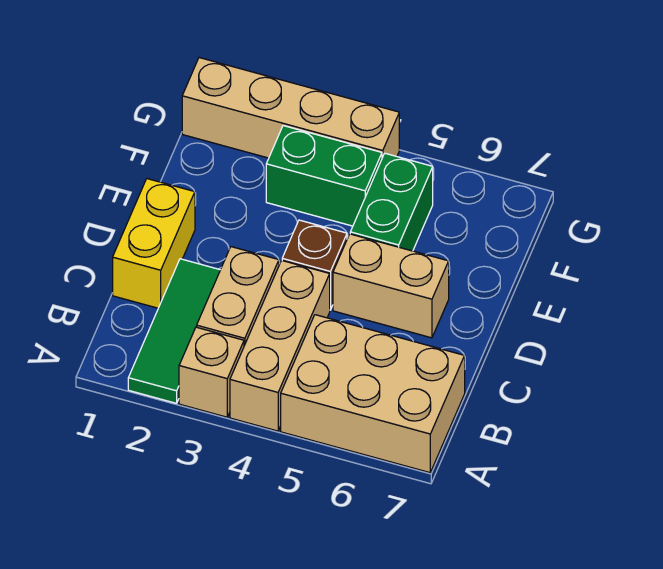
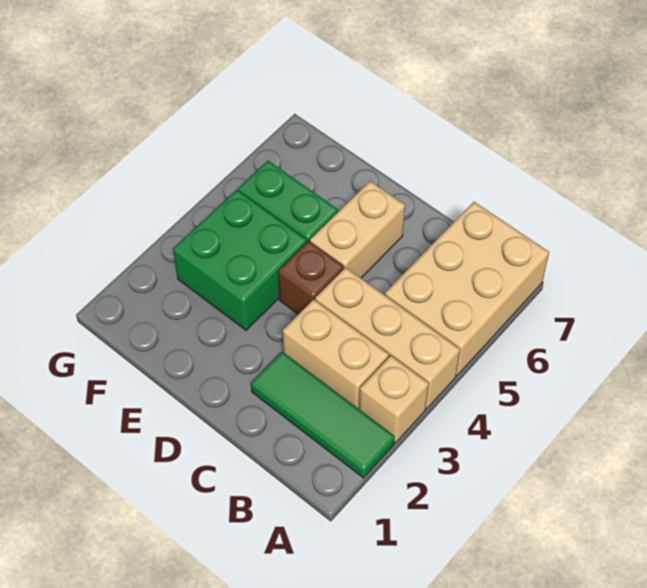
yellow brick C1:D1 level 1 -> none
green brick F3:F4 level 1 -> green brick E3:F4 level 1
tan brick G1:G4 level 1 -> none

